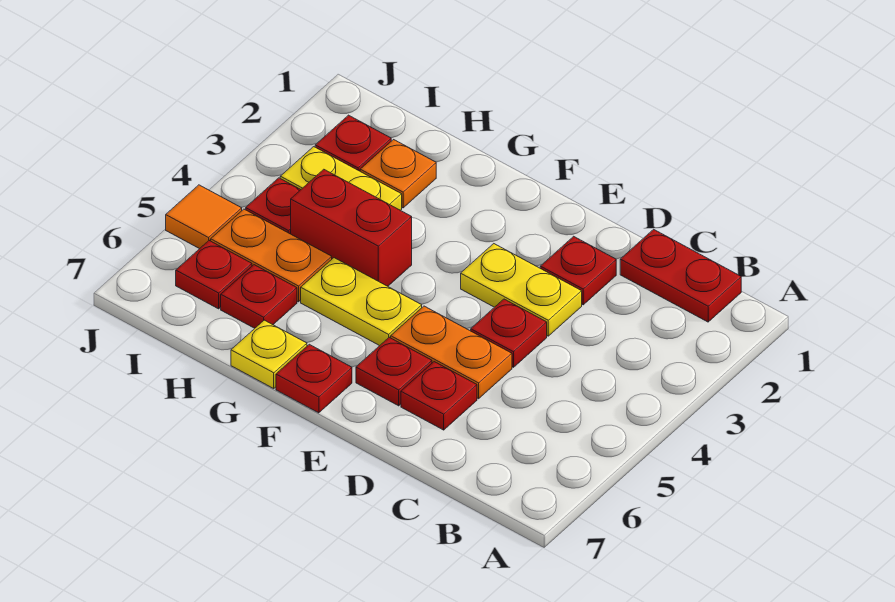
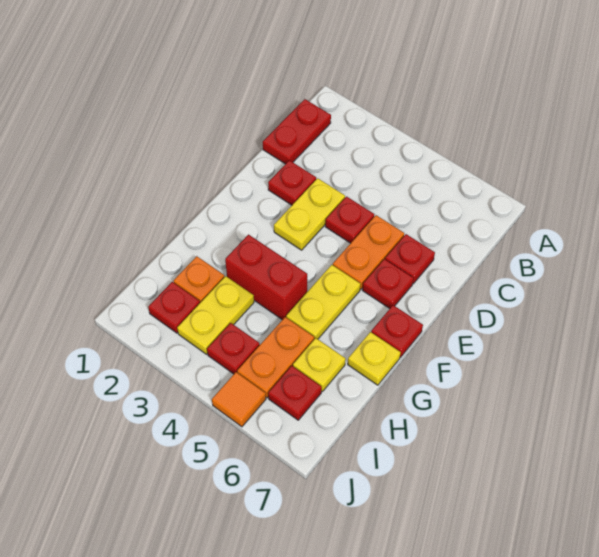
red brick G4:H4 level 1 -> red brick G3:G4 level 1
red plate H6 level 1 -> yellow plate H6 level 1

